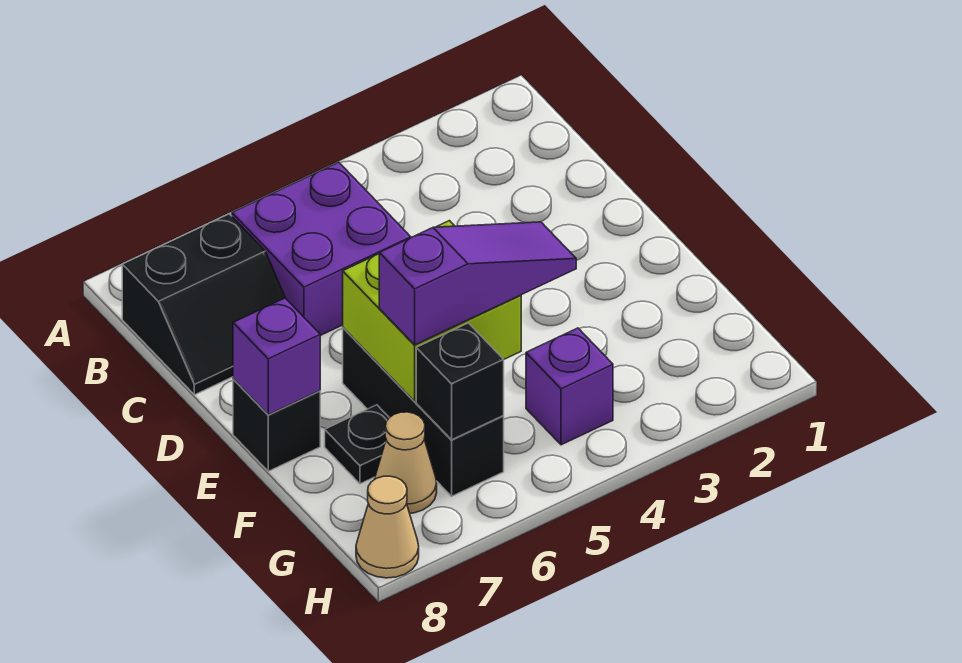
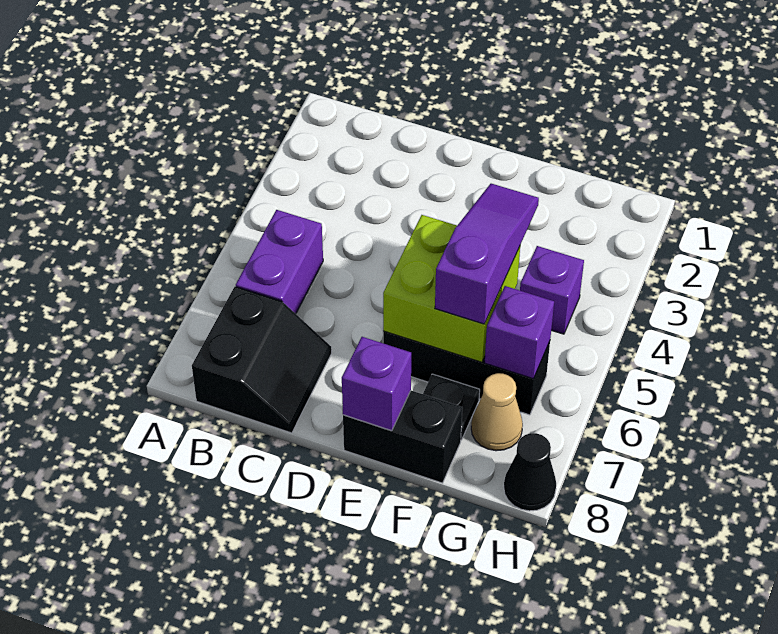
purple brick B5:C6 level 1 -> purple brick B5:B6 level 1
black brick E8 level 1 -> black brick E8:F8 level 1
black brick G6 level 2 -> purple brick G6 level 2
tan cone H8 level 1 -> black cone H8 level 1

